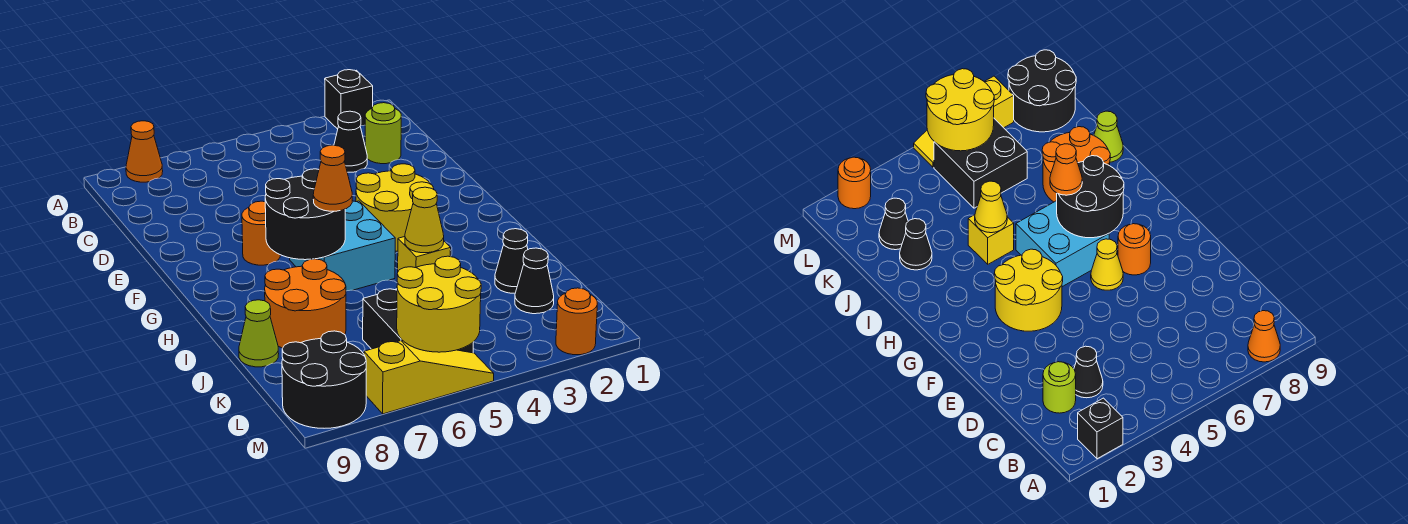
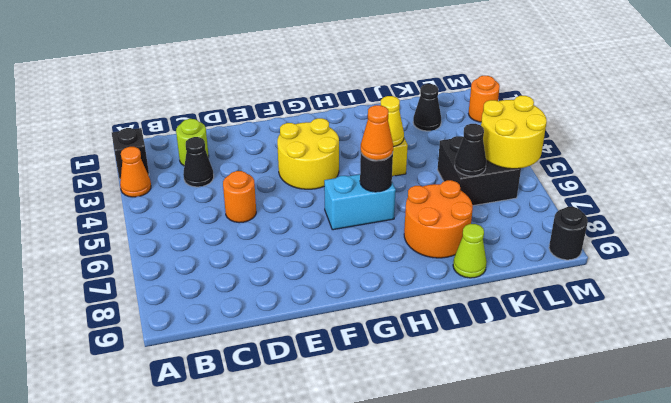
orange cone A8 level 1 -> orange cone A3 level 1
yellow cone F6 level 1 -> none
orange round brick F7 level 1 -> orange round brick D5 level 1
cyan brick G5:H6 level 1 -> cyan brick G6:H6 level 1
black round brick G6:H7 level 2 -> black round brick H6 level 2
black cone J2 level 1 -> black cone K6 level 2
black round brick L8:M9 level 1 -> black round brick M9 level 1
yellow slope M5:M7 level 1 top 7 -> none

